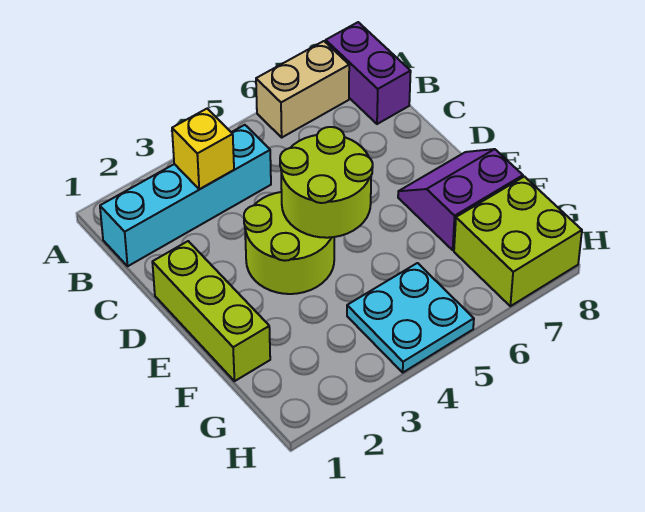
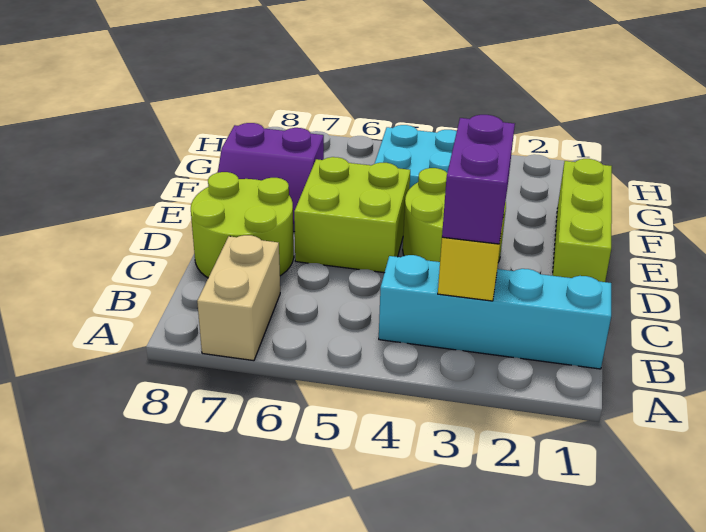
tan brick A6:A7 level 1 -> tan brick A7:B7 level 1
purple brick A8:B8 level 1 -> purple brick B3:C3 level 3
lime round brick D4:E5 level 2 -> lime round brick C7:D8 level 1
lime brick G7:H8 level 1 -> lime brick D5:E6 level 1

